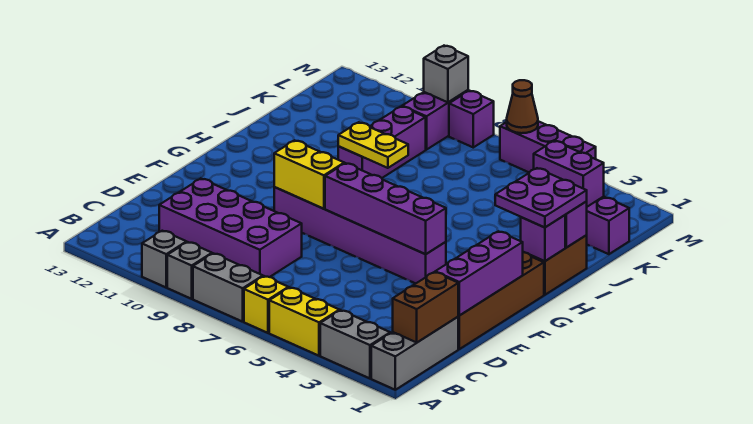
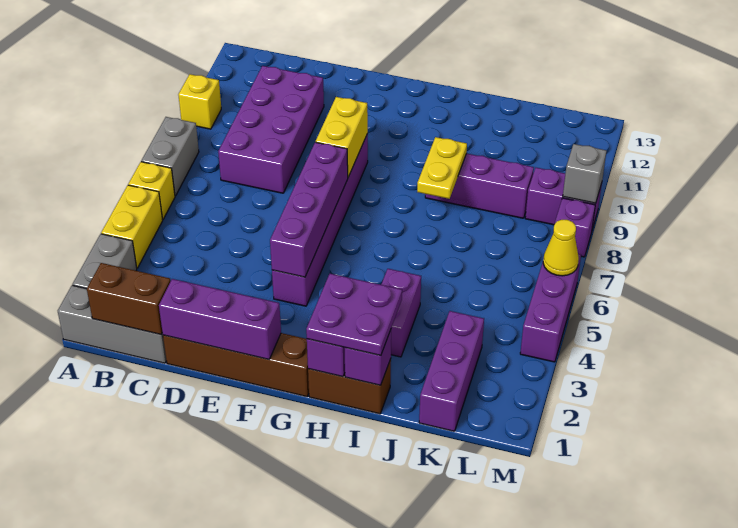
grey brick A9 level 1 -> none
grey brick A10 level 1 -> yellow brick A10 level 1
purple brick K2:K3 level 2 -> purple brick I3:I4 level 1
brown cone M6 level 2 -> yellow cone M6 level 2

